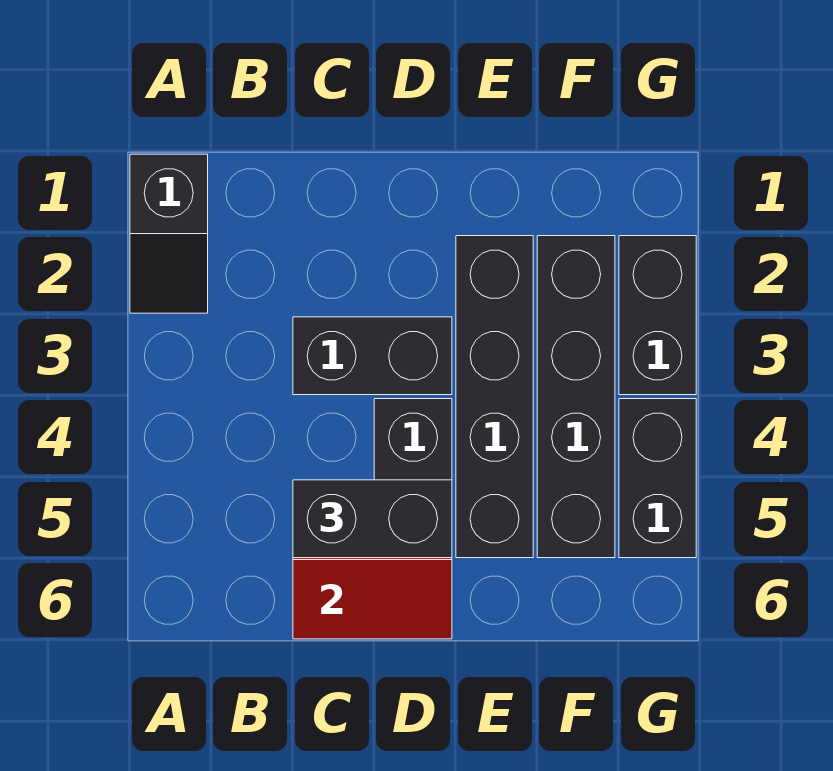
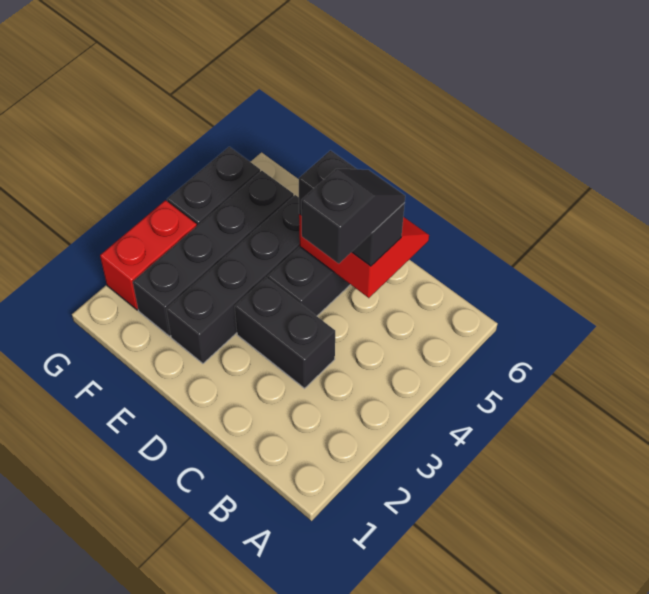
black slope A1:A2 level 1 top 1 -> black slope C4:C5 level 4 top 4
black brick G2:G3 level 1 -> red brick G2:G3 level 1

